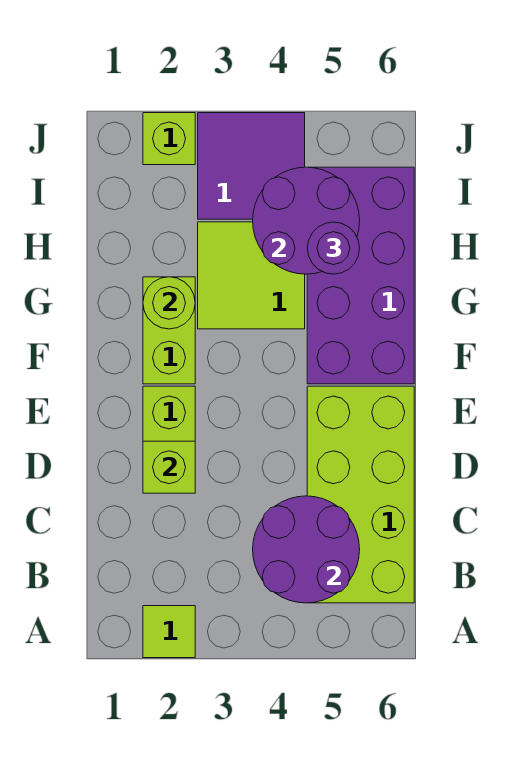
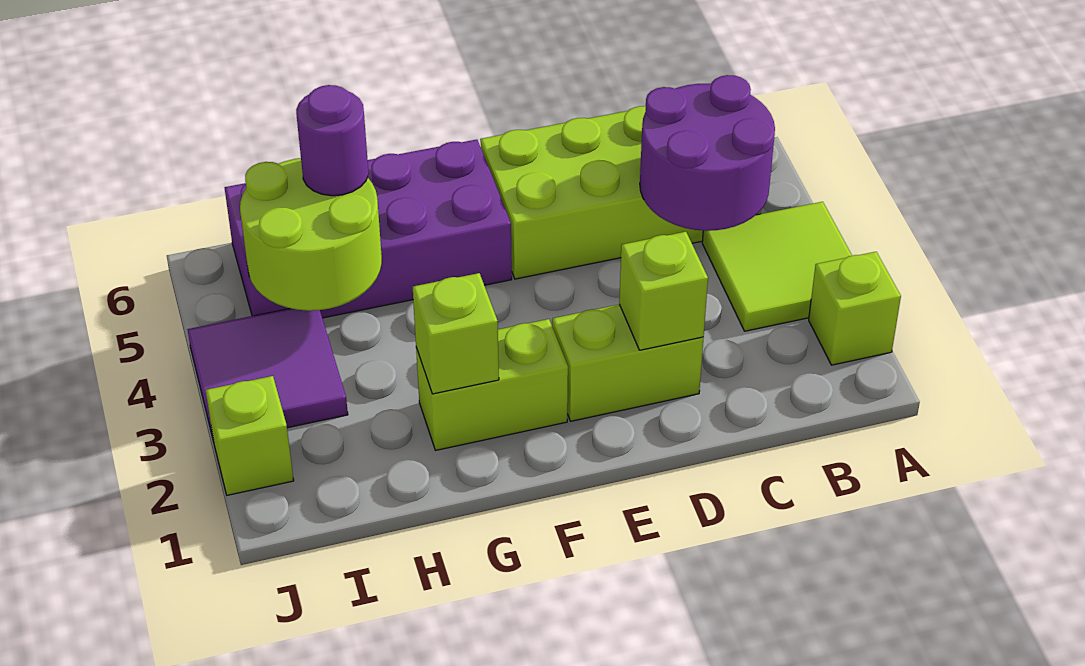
lime tile A2 level 1 -> lime brick A2 level 1
lime round brick G2 level 2 -> lime brick G2 level 2
lime tile G3:H4 level 1 -> lime tile A3:B4 level 1
purple round brick H4:I5 level 2 -> lime round brick H4:I5 level 2

